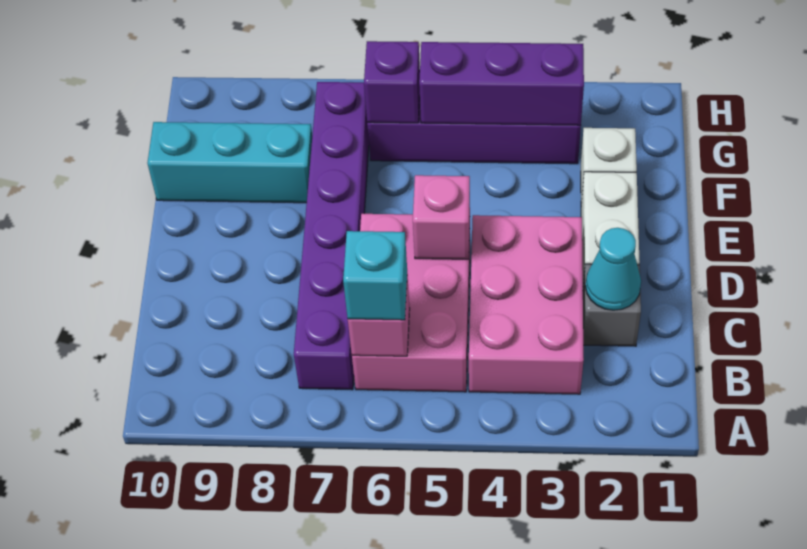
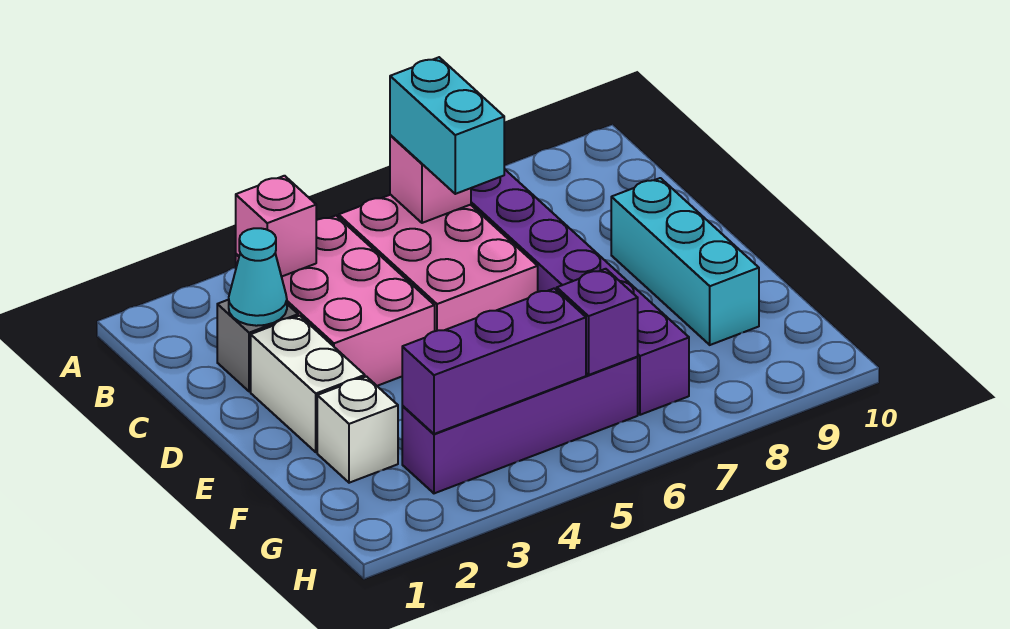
cyan brick B6 level 3 -> cyan brick B6:C6 level 3
pink brick D5 level 2 -> pink brick B3 level 2
cyan brick F8:F10 level 1 -> cyan brick D9:F9 level 1

